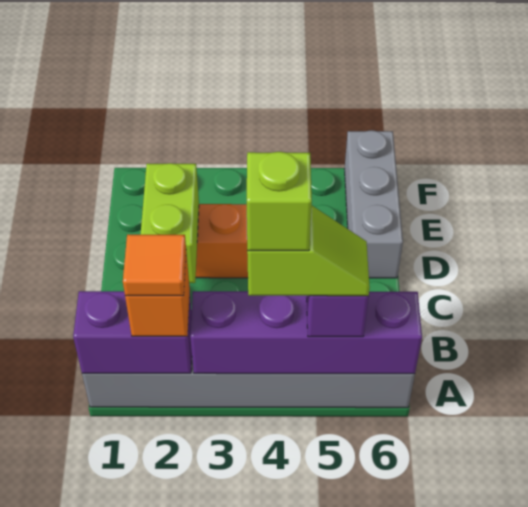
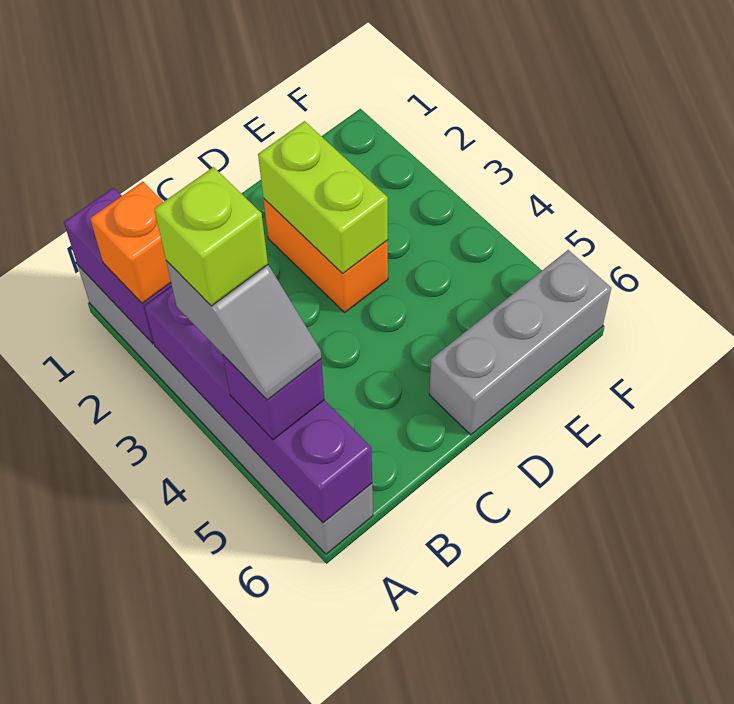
orange tile A2 level 4 -> none
lime slope A4:A5 level 4 top 4 -> grey slope A4:A5 level 4 top 4
lime brick C2:D2 level 2 -> lime brick D2:D3 level 2

